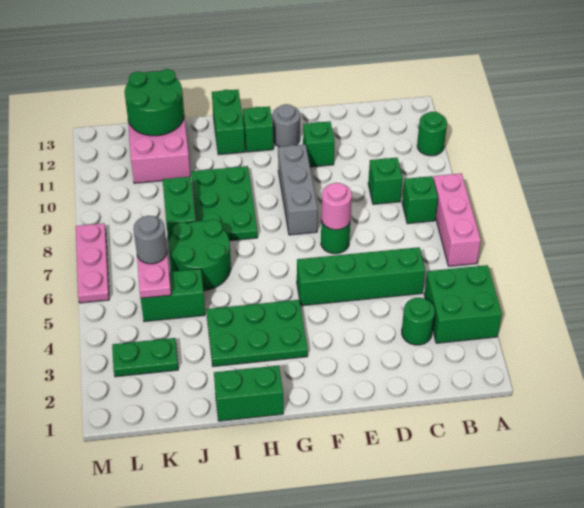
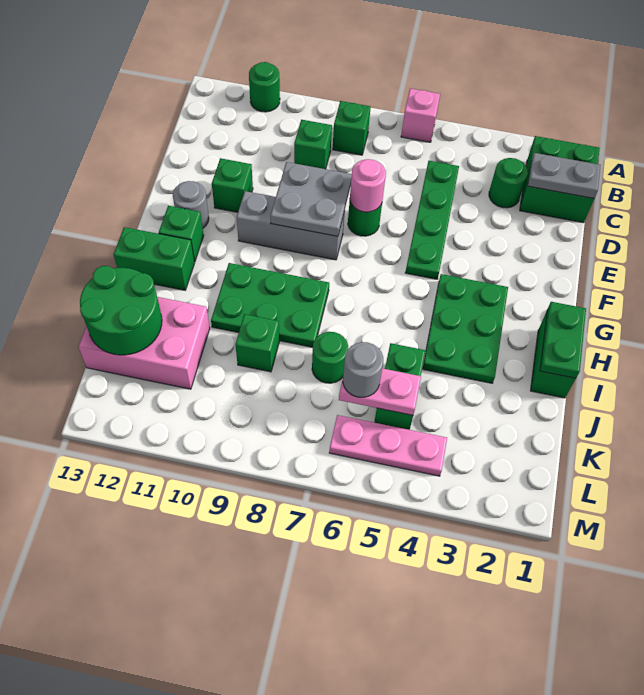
green brick A3:B4 level 1 -> green brick B1:C2 level 1
pink brick A6:A8 level 1 -> pink brick A6 level 1
none -> grey plate C1:C2 level 2
green brick C5:F5 level 1 -> green plate C5:F5 level 1
none -> grey plate E8:F9 level 2
green round brick I6:J7 level 1 -> green round brick J7 level 1
green brick J8:J9 level 1 -> green brick J9 level 1
green plate K3:L3 level 1 -> green plate H1:I1 level 2
pink plate M6:M8 level 1 -> pink plate L4:L6 level 1

